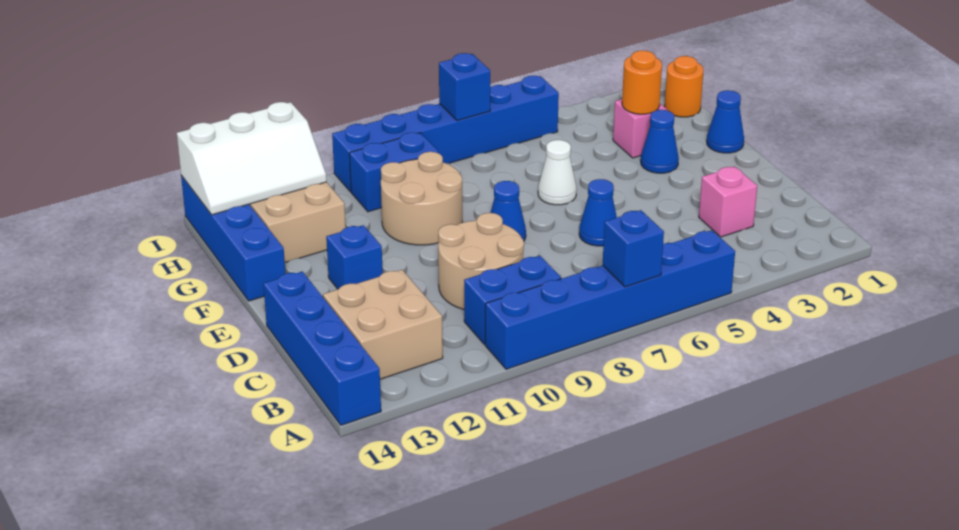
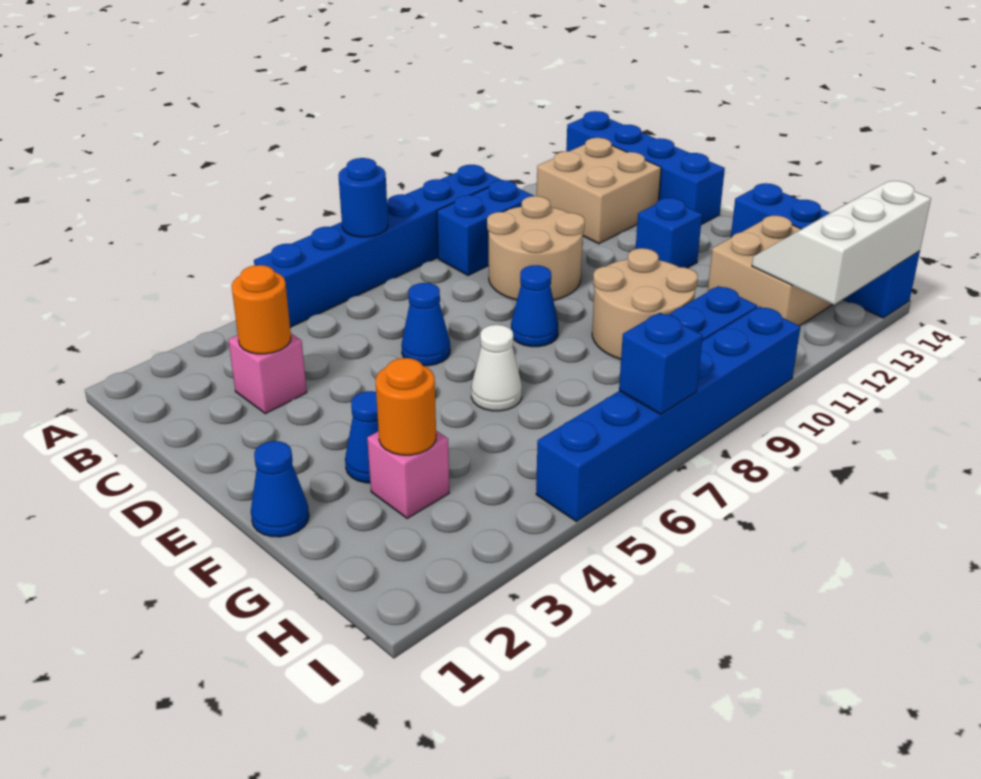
blue brick A7 level 2 -> blue round brick A7 level 2
orange round brick H1 level 1 -> orange round brick C3 level 2

